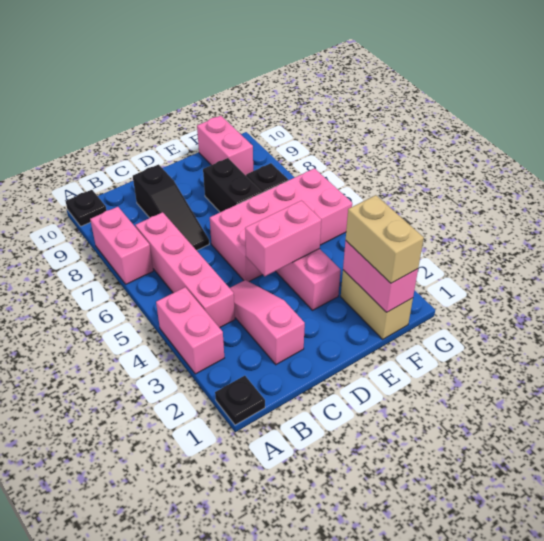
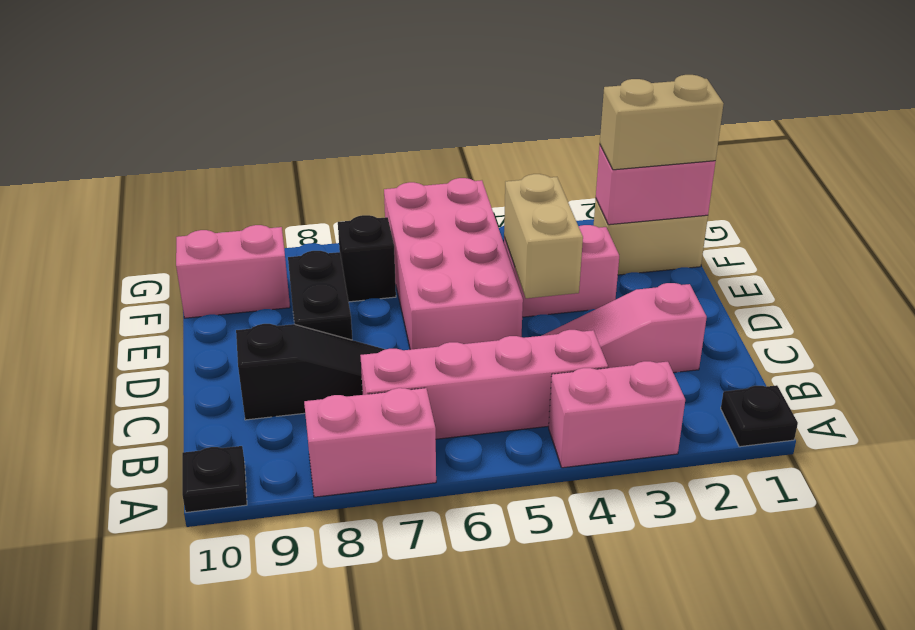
pink brick D4:E4 level 2 -> tan brick D4:E4 level 2
black brick E7:E8 level 1 -> black brick D8:E8 level 1

